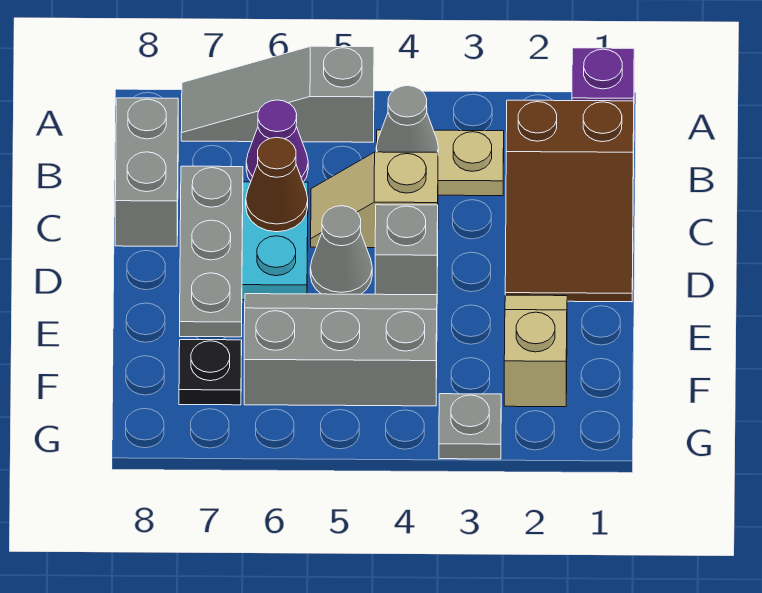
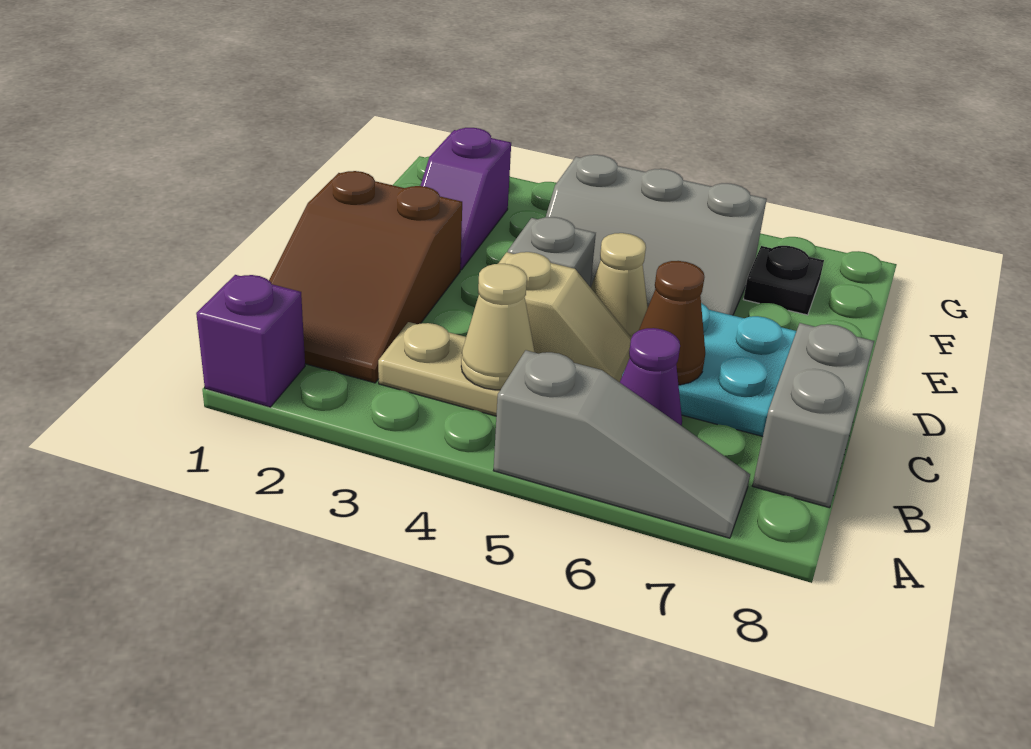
brown slope B1:D2 level 1 top B -> brown slope B1:D2 level 1 top D
grey cone B4 level 2 -> tan cone B4 level 2
grey plate C7:E7 level 2 -> none
grey cone D5 level 1 -> tan cone D5 level 1
tan slope E2:F2 level 1 top F -> purple slope E2:F2 level 1 top F
grey plate G3 level 1 -> none

